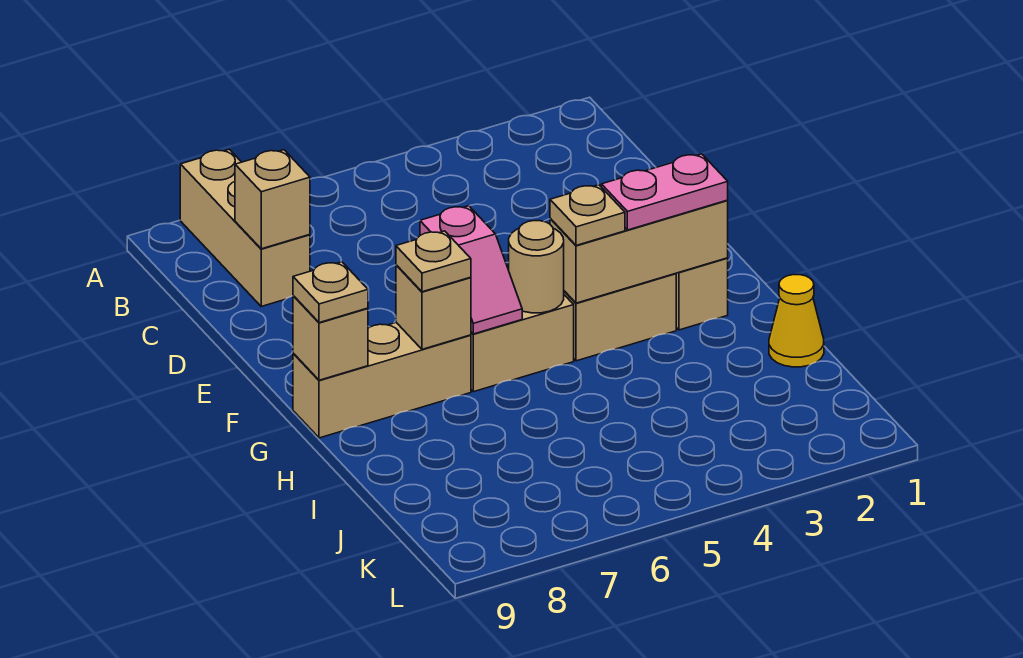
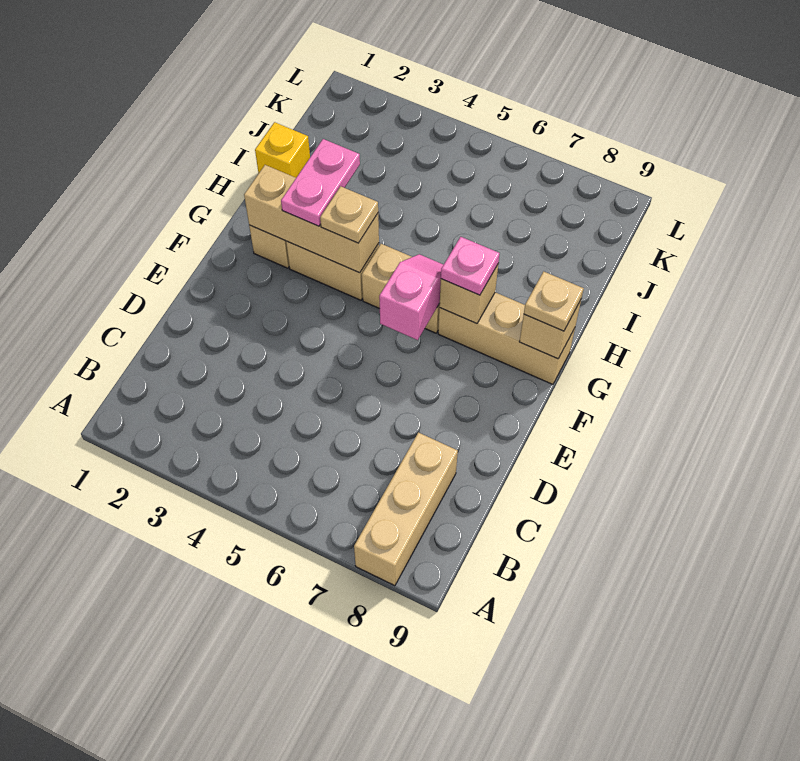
tan brick C8 level 2 -> none
pink plate G2:G3 level 3 -> pink plate G3:H3 level 3
tan round brick G5 level 2 -> none
tan plate G7 level 3 -> pink plate G7 level 3
yellow cone I1 level 1 -> yellow brick I1 level 1

